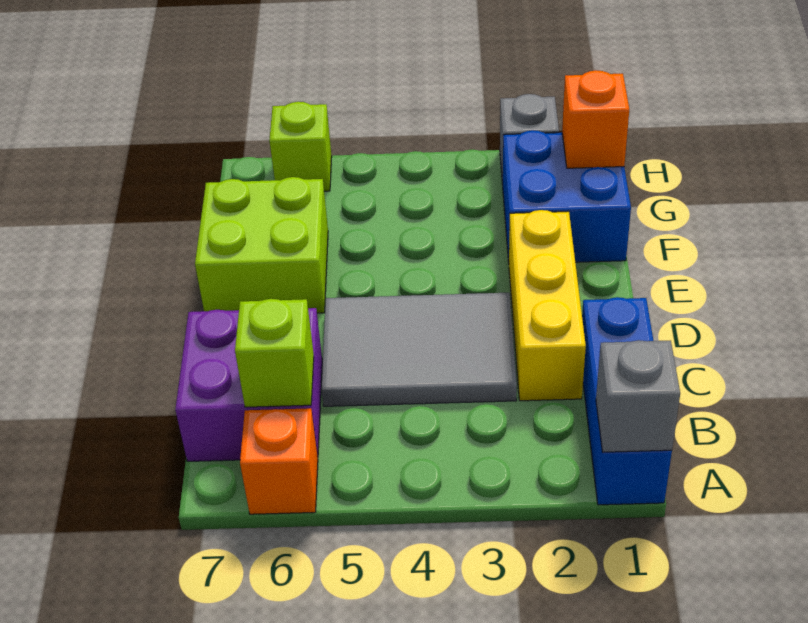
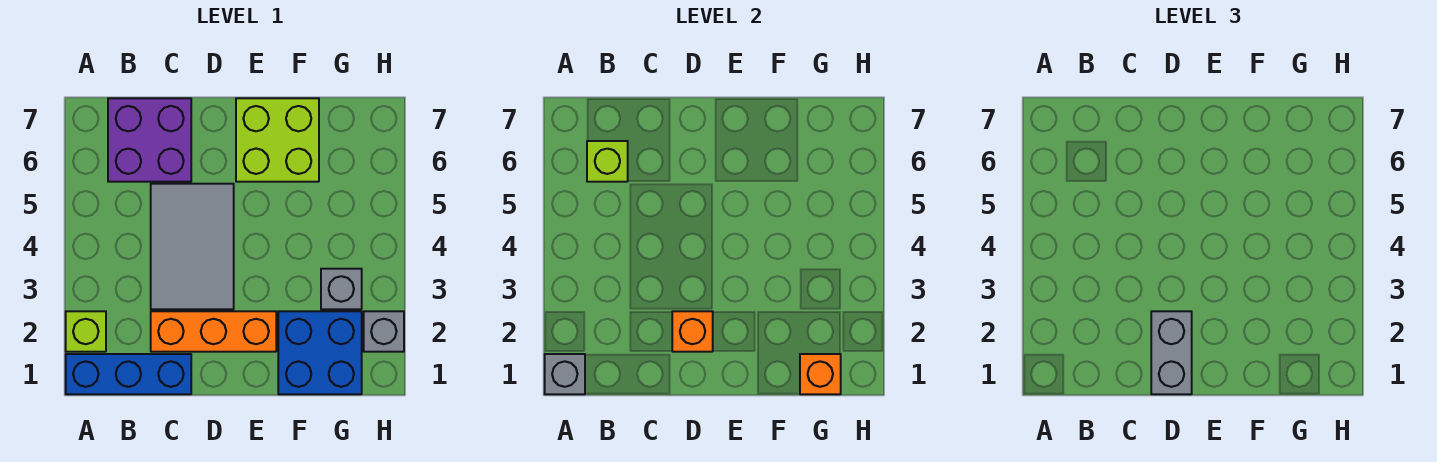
orange brick A6 level 1 -> orange brick D2 level 2
yellow brick C2:E2 level 1 -> orange brick C2:E2 level 1
none -> grey brick D1:D2 level 3
none -> grey brick G3 level 1
lime brick H6 level 1 -> lime brick A2 level 1

